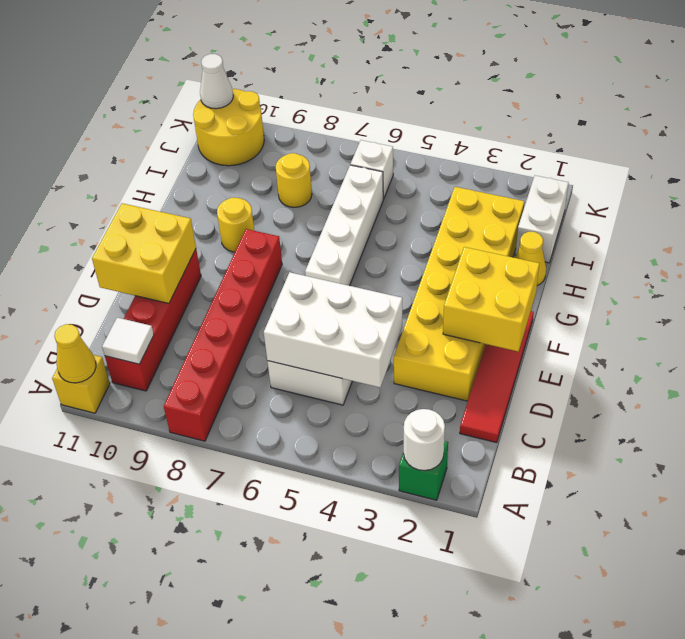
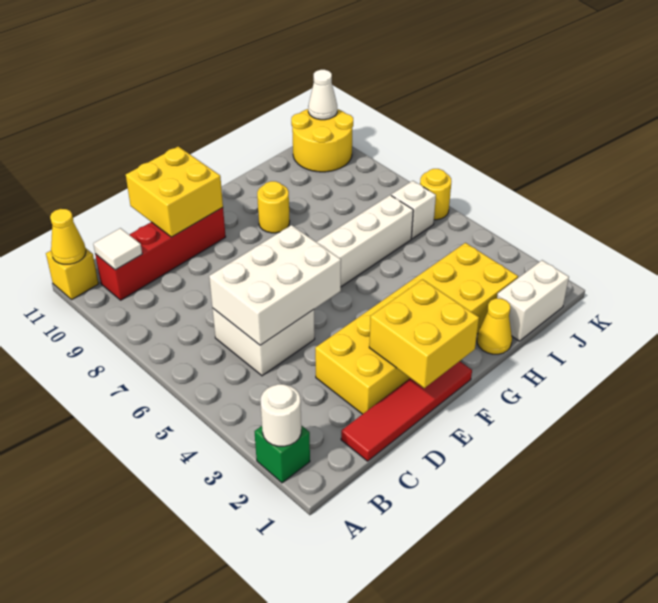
red brick A8:F8 level 1 -> none
white brick C4:D6 level 2 -> white brick C5:E6 level 2
yellow round brick I8 level 1 -> yellow round brick K6 level 1

